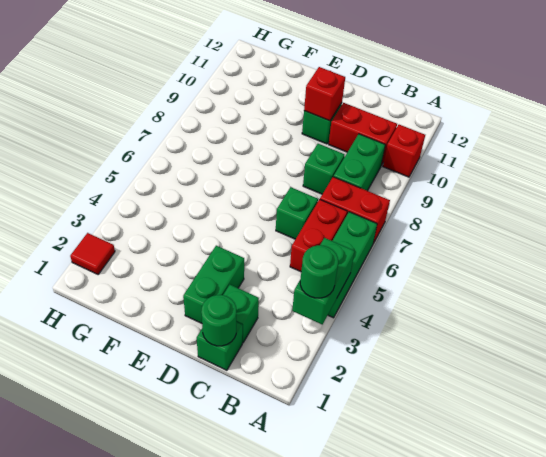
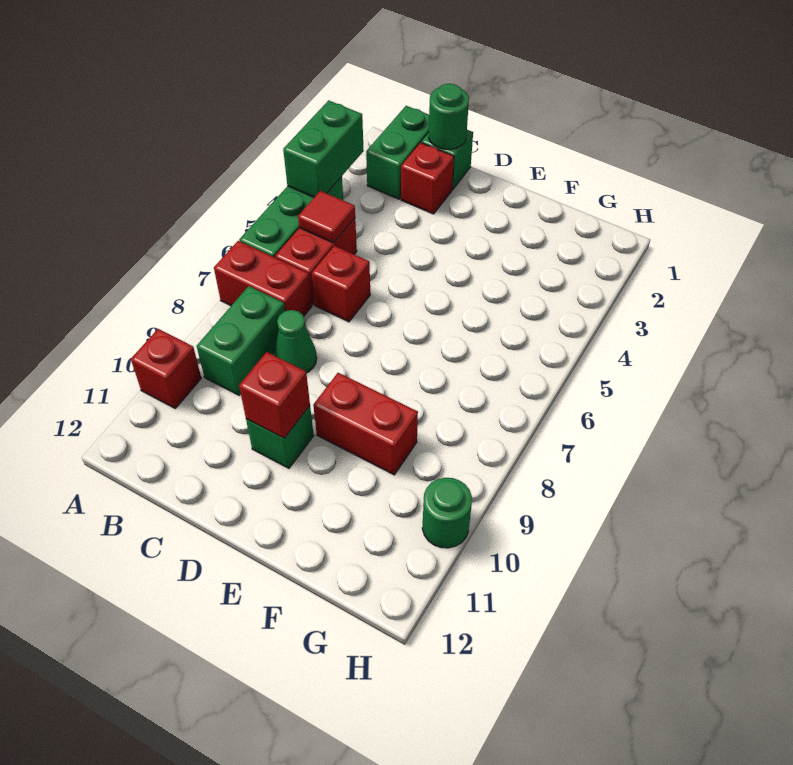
green round brick A3 level 3 -> green round brick H10 level 1
red brick B10:C10 level 1 -> red brick E9:F9 level 1
green brick C2 level 1 -> red brick C2 level 1
green brick C6 level 1 -> red brick C6 level 1
green brick C8 level 1 -> green cone C8 level 1
green brick D2:D3 level 1 -> green brick B1:B2 level 1
red tile H2 level 1 -> red tile B5 level 2

